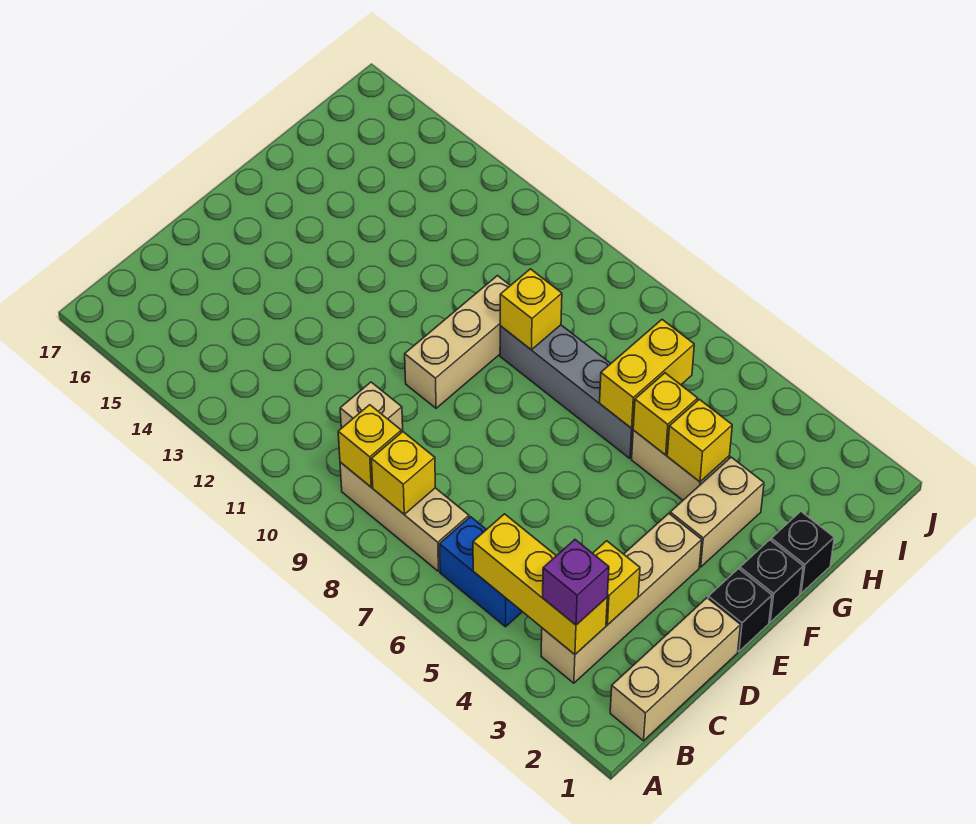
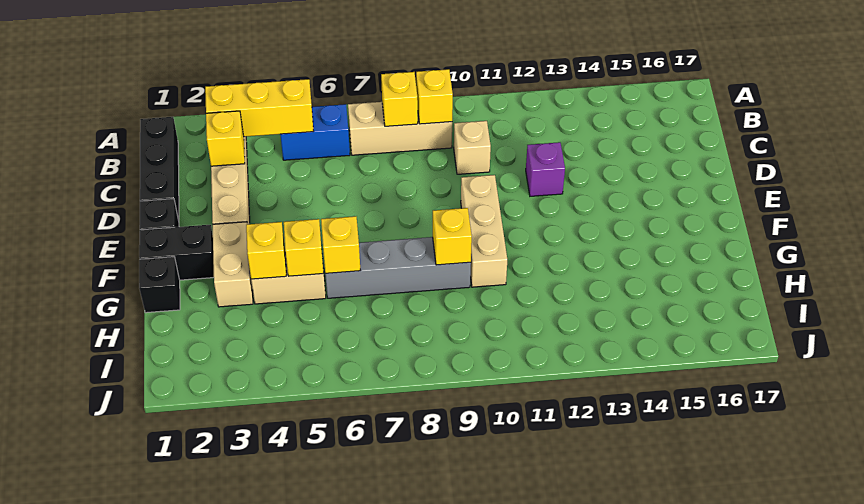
tan brick B1:D1 level 1 -> black brick B1:D1 level 1
purple brick B3 level 3 -> purple brick D12 level 1
black brick F1 level 1 -> black brick F1:F2 level 1
yellow brick G6:H6 level 2 -> yellow brick G6 level 2

